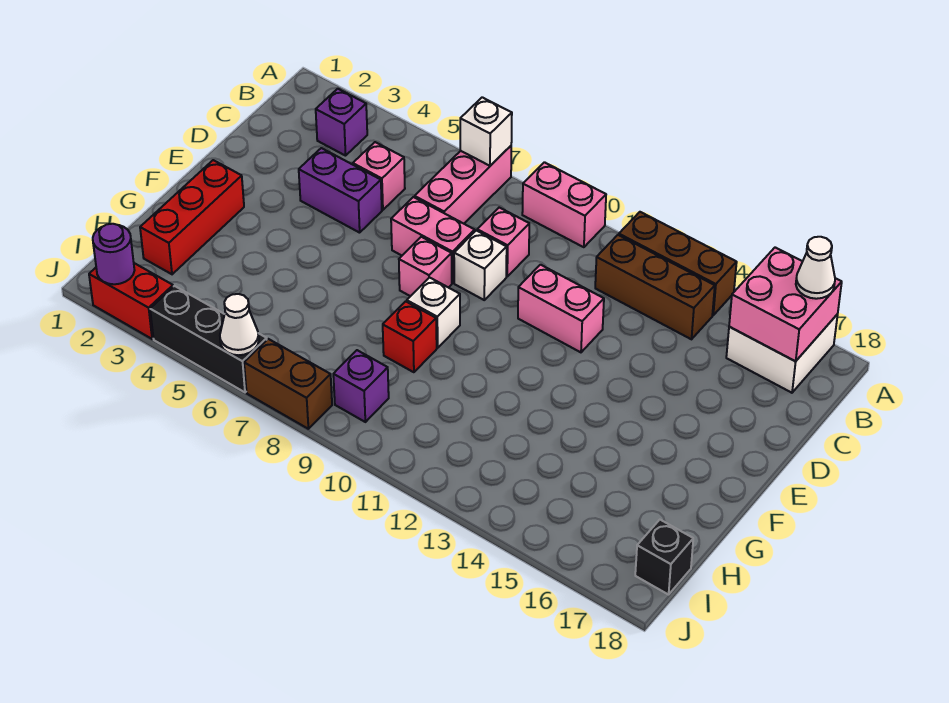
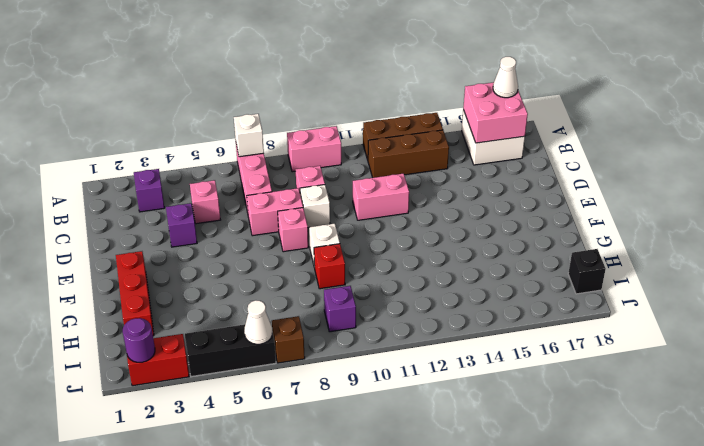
purple brick D4:D5 level 1 -> purple brick D4 level 1
brown brick J7:J8 level 1 -> brown brick J7 level 1

